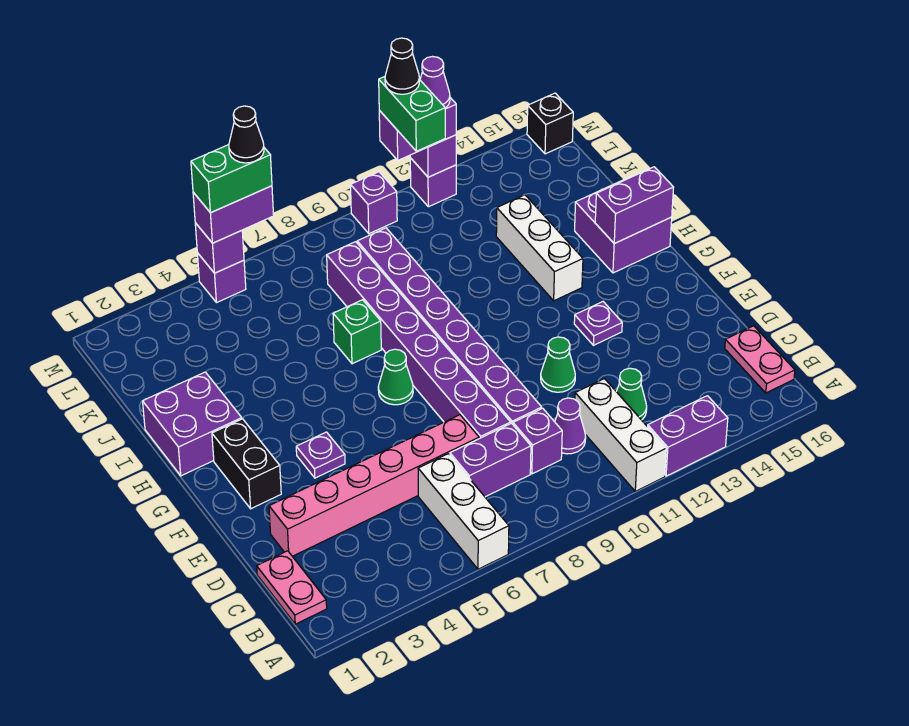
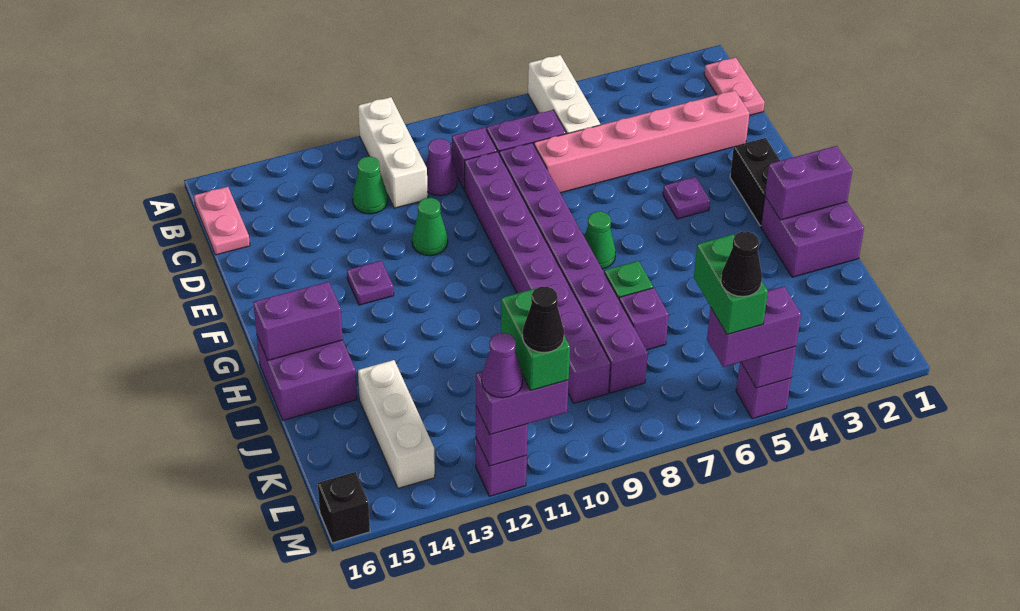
purple brick A12:A13 level 1 -> purple brick H1:H2 level 2
white brick H13:J13 level 1 -> white brick J14:L14 level 1
green brick M5:M6 level 4 -> green brick L6:M6 level 4
purple brick M10 level 1 -> purple brick J7 level 1

